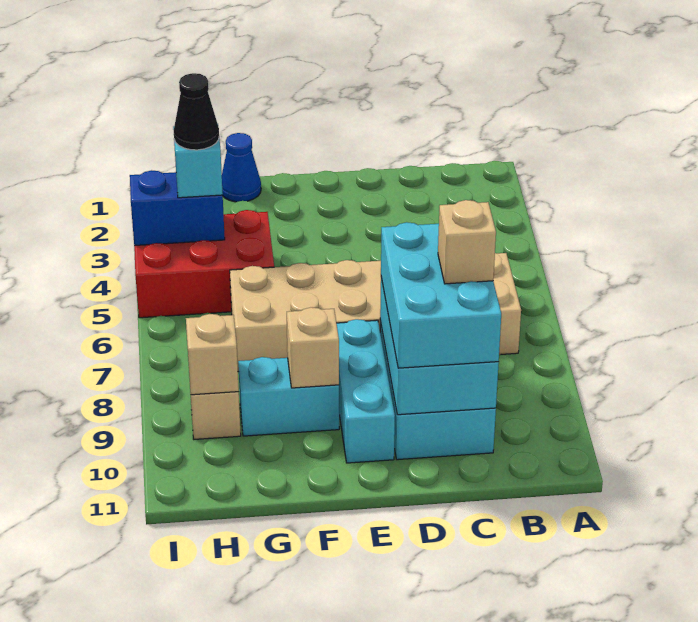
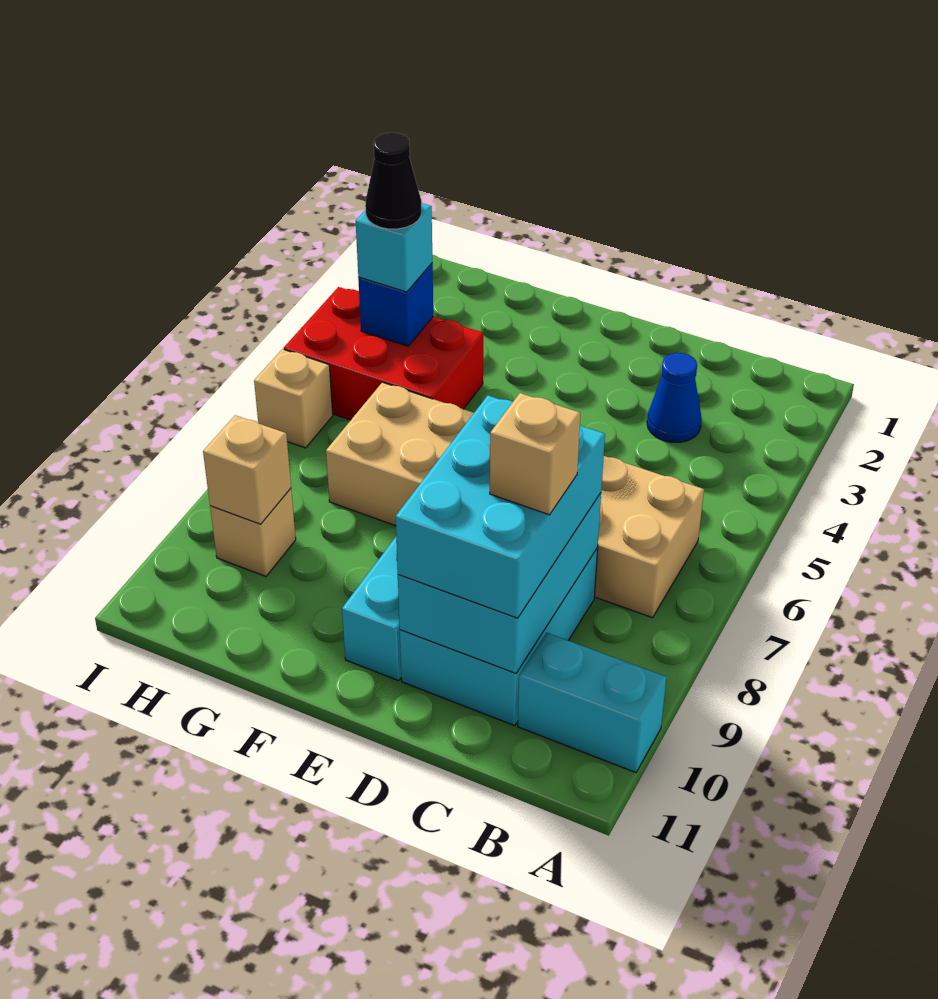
cyan brick F9:G9 level 1 -> cyan brick A10:B10 level 1
tan brick F9 level 2 -> tan brick I6 level 1
blue cone G1 level 1 -> blue cone C3 level 1
blue brick H4:I4 level 2 -> blue brick H4 level 2

